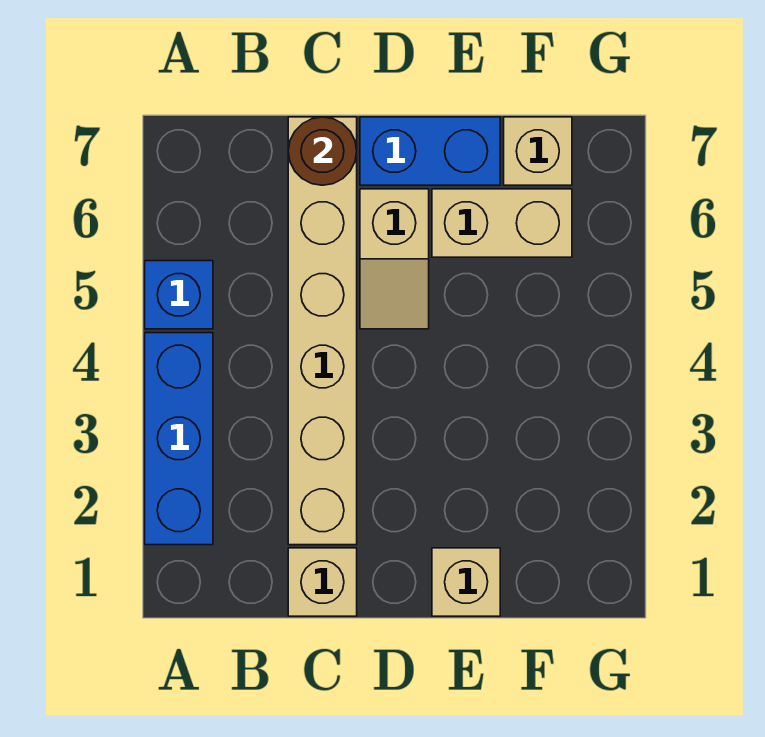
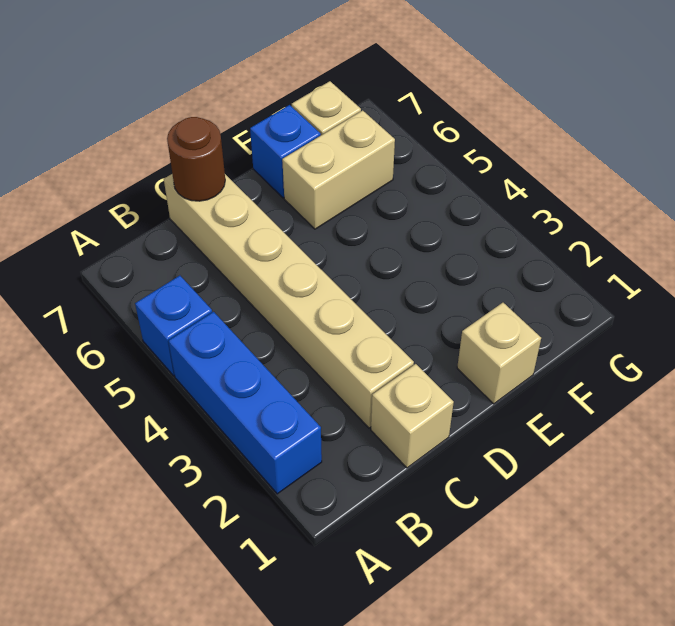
tan slope D5:D6 level 1 top 6 -> none
blue brick D7:E7 level 1 -> blue brick E7 level 1

